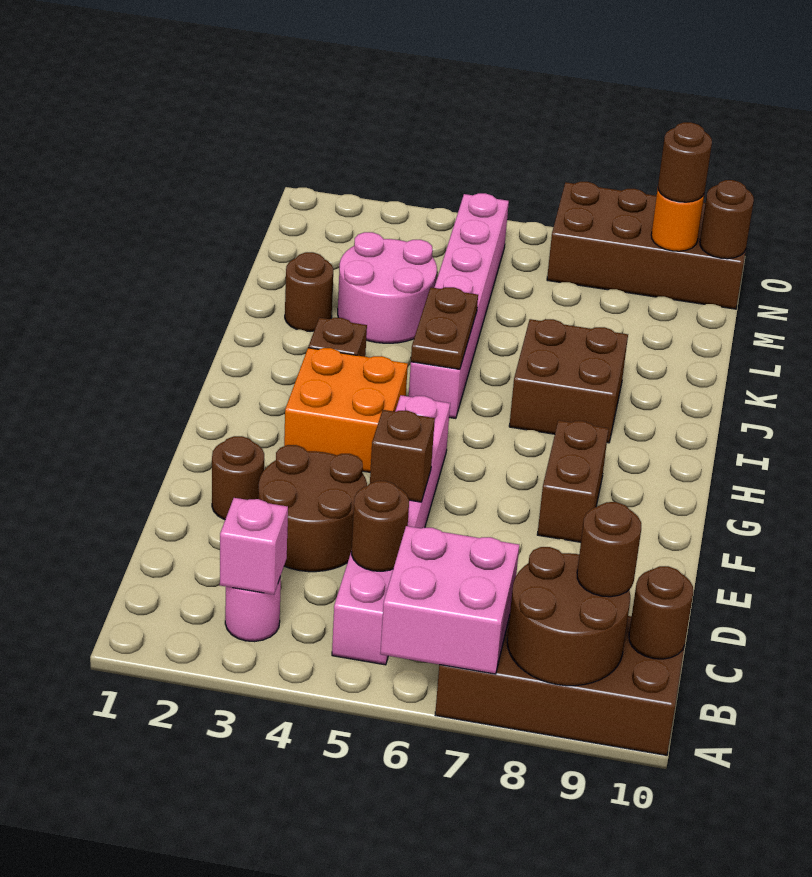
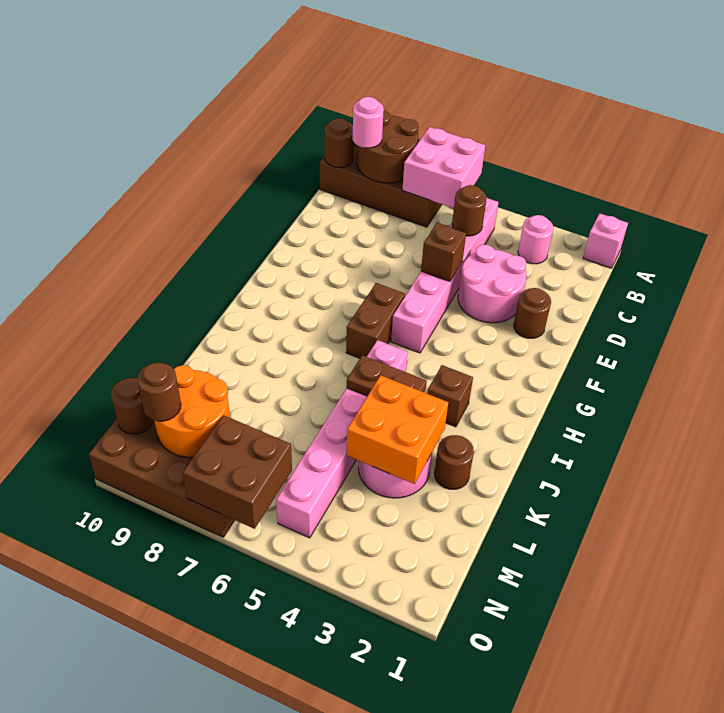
pink brick B3 level 2 -> pink brick A1 level 1
brown round brick B9 level 3 -> pink round brick B9 level 3
brown round brick D3:E4 level 1 -> pink round brick D3:E4 level 1
brown brick F8:G8 level 1 -> brown brick G6:H6 level 1
orange brick G3:H4 level 1 -> orange brick K3:L4 level 2
brown plate I5:J5 level 2 -> brown plate J4:J5 level 2
brown brick I7:J8 level 1 -> brown brick N6:O7 level 2
orange round brick N9 level 2 -> orange round brick M8:N9 level 2

